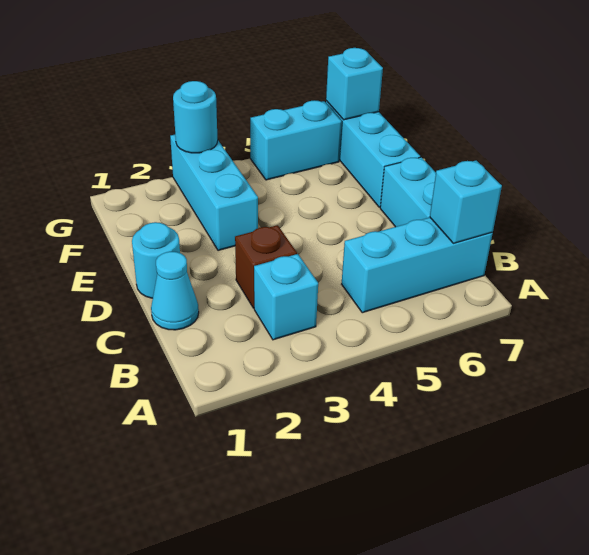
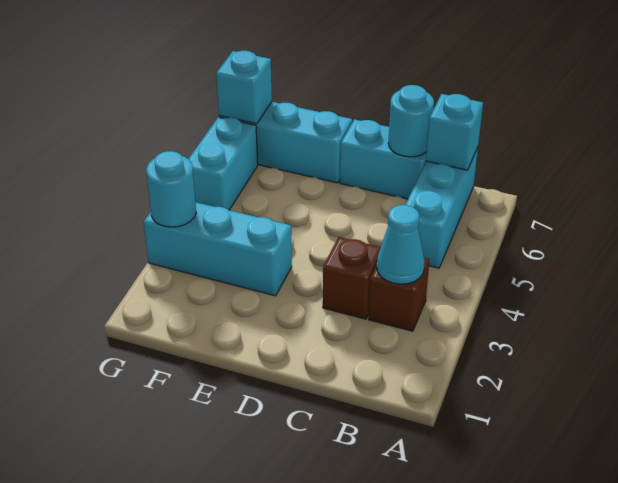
cyan brick B3 level 1 -> brown brick B3 level 1
cyan cone C1 level 1 -> cyan cone B3 level 2
cyan round brick D1 level 1 -> cyan round brick C7 level 2

